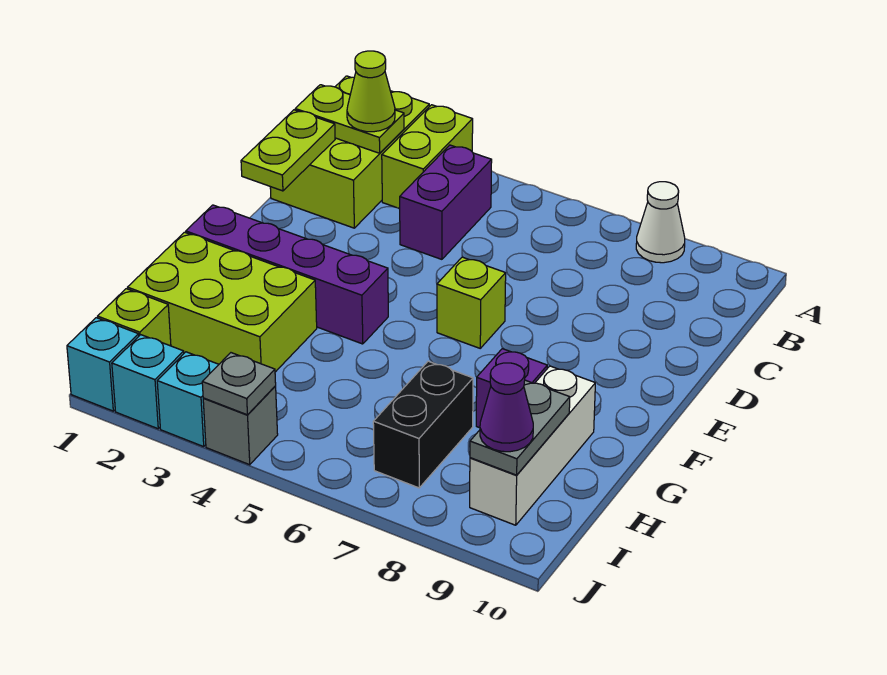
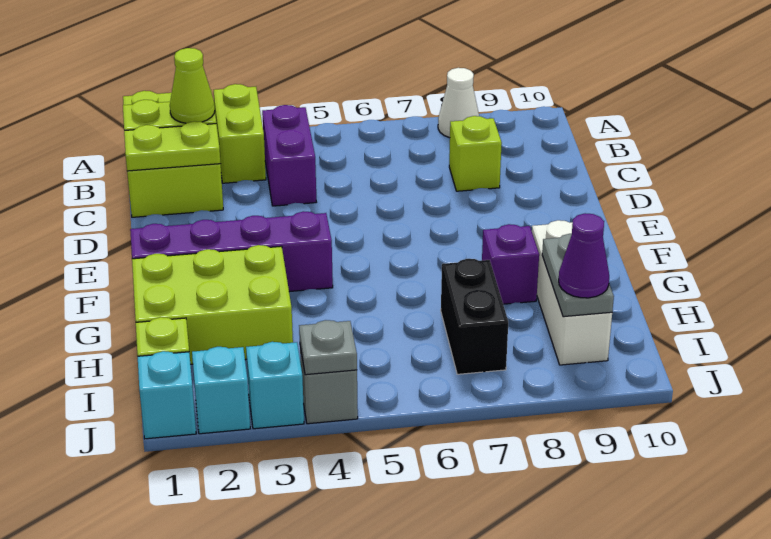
lime plate C1:D1 level 2 -> lime plate C1:C2 level 2
lime brick E6 level 1 -> lime brick C8 level 1

